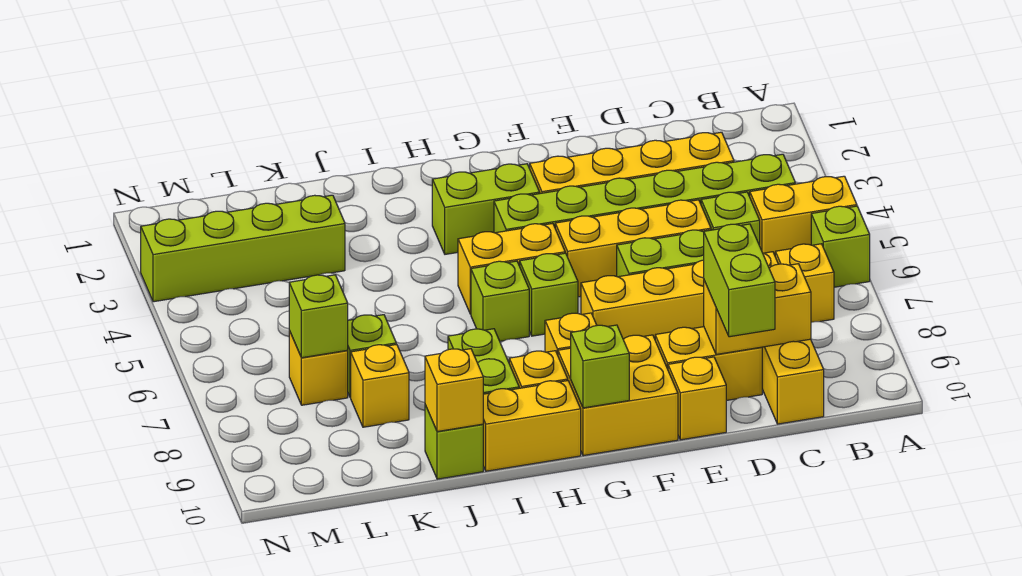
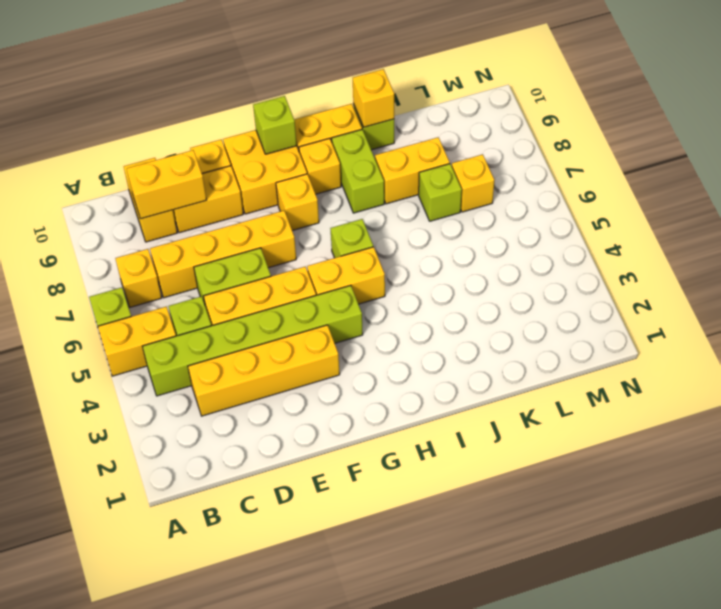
lime brick D9:D10 level 3 -> none
lime brick G3:H3 level 1 -> none
lime brick G6 level 1 -> none
lime brick K3:N3 level 1 -> none
yellow brick K8 level 1 -> yellow brick J8:K8 level 1
lime brick L7 level 2 -> none

